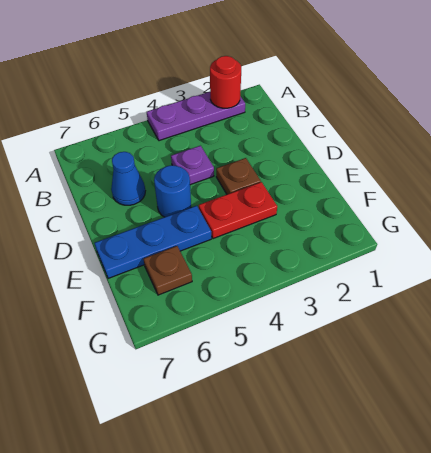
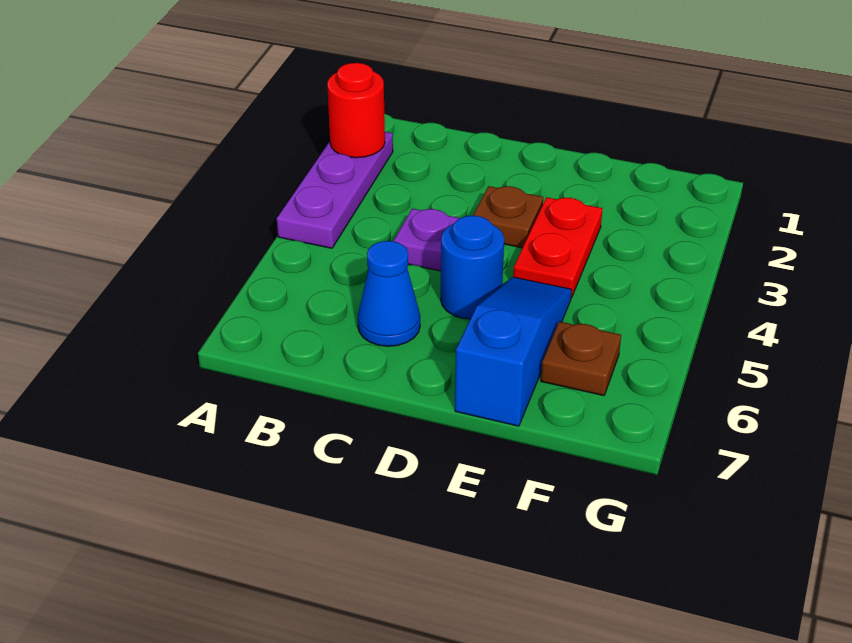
blue plate E5:E7 level 1 -> blue slope E5:E7 level 1 top 7

